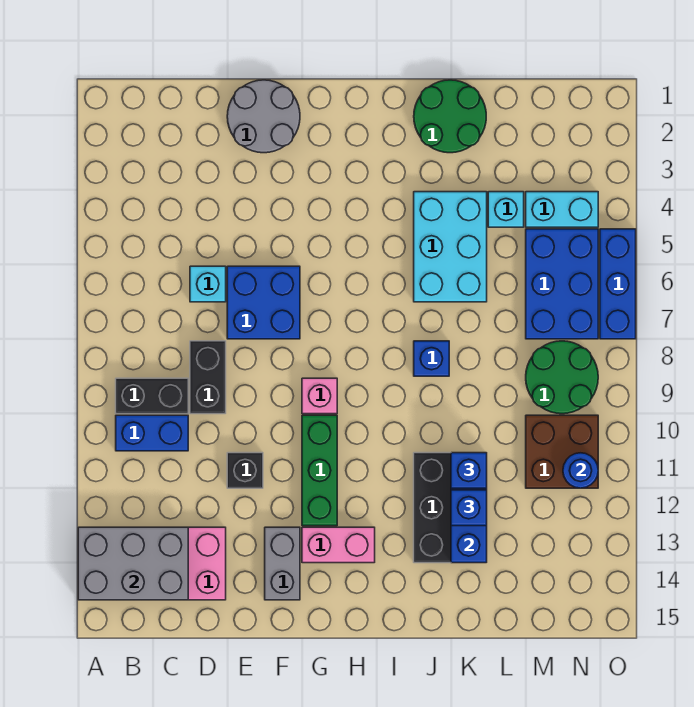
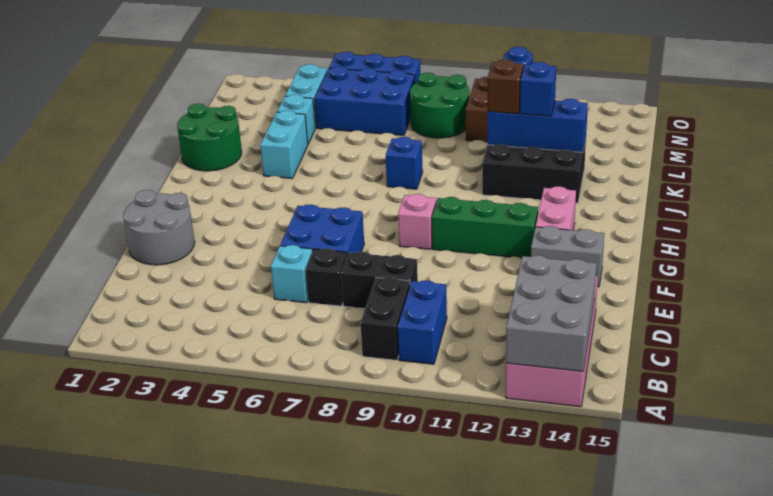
black brick E11 level 1 -> black brick D7 level 1
cyan brick J4:K6 level 1 -> cyan brick J4:K4 level 1
blue brick K11 level 3 -> brown brick K11 level 3

